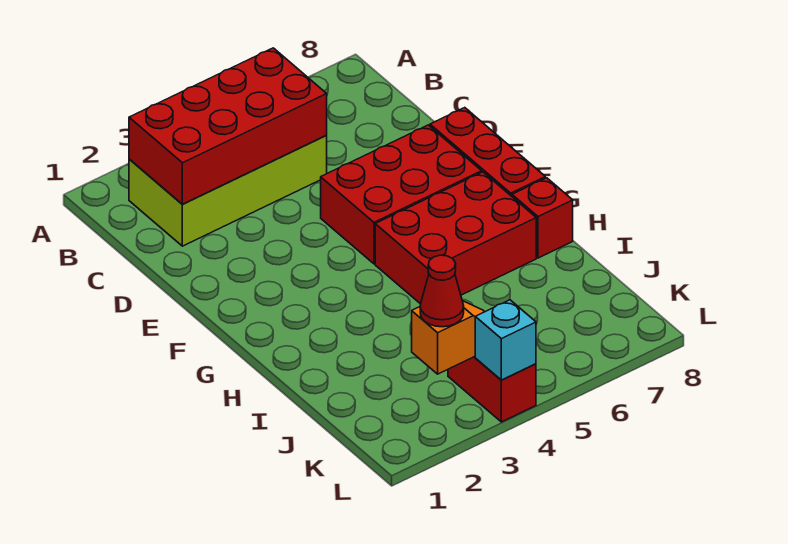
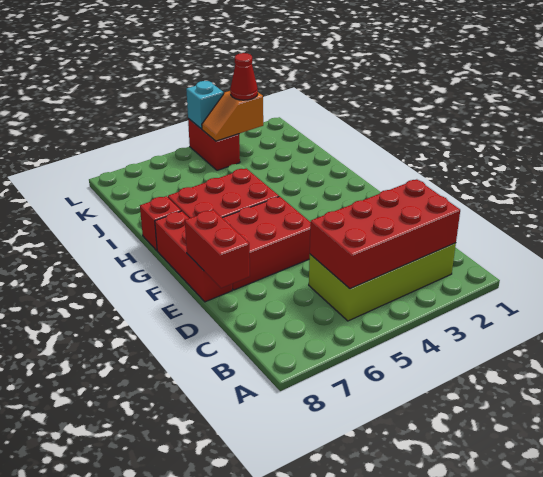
none -> red brick D8:E8 level 2

